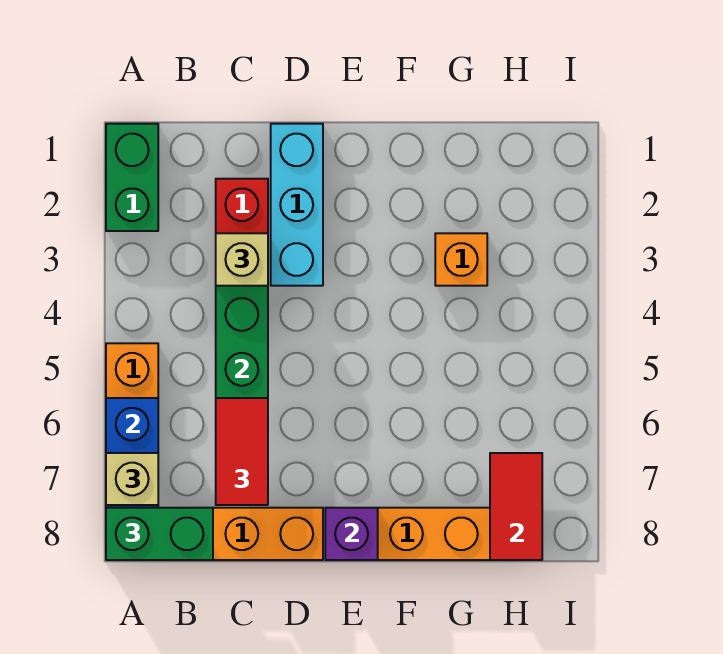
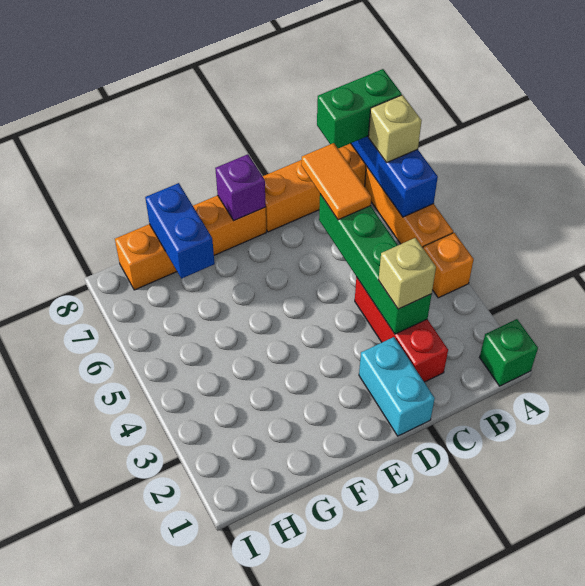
green brick A1:A2 level 1 -> green brick A1 level 1
red tile C6:C7 level 3 -> orange tile C6:C7 level 3
cyan brick D1:D3 level 1 -> cyan brick D1:D2 level 1
orange brick G3 level 1 -> orange brick A4 level 1
none -> blue brick G7:G8 level 2
red tile H7:H8 level 2 -> none

